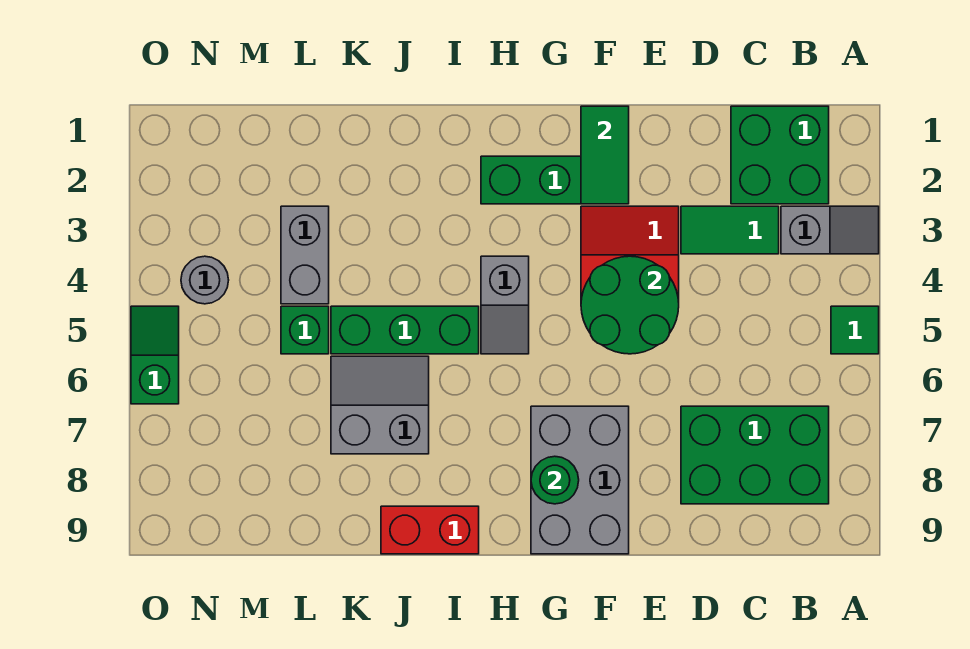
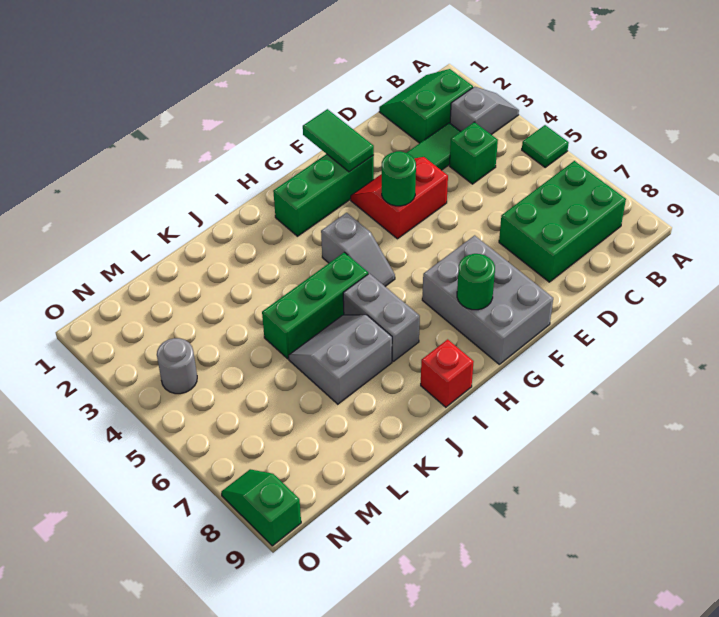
green brick B1:C2 level 1 -> green slope B1:C2 level 1 top 2
green round brick E4:F5 level 2 -> green round brick F4 level 2
red brick I9:J9 level 1 -> red brick I9 level 1
grey brick L3:L4 level 1 -> grey brick I6:I7 level 1
green brick L5 level 1 -> green brick C4 level 1
green slope O5:O6 level 1 top 6 -> green slope O8:O9 level 1 top 9

